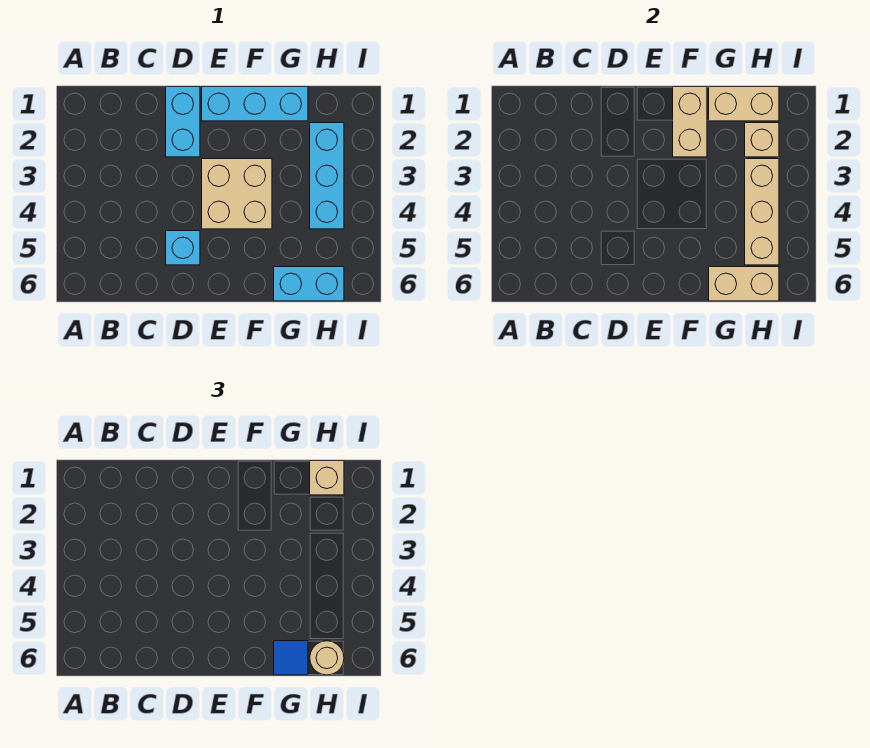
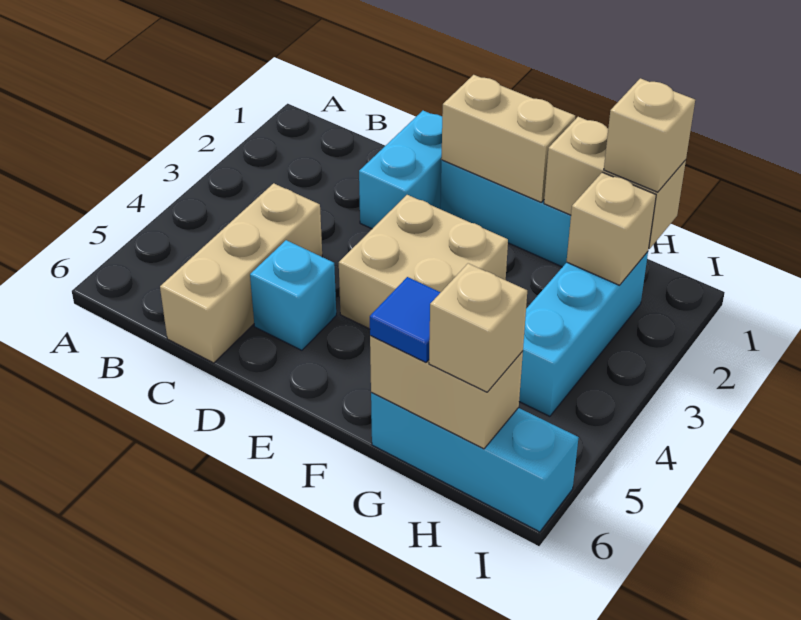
tan brick F1:F2 level 2 -> tan brick E1:F1 level 2
cyan brick G6:H6 level 1 -> cyan brick G6:I6 level 1
tan brick H3:H5 level 2 -> tan brick C4:C6 level 1
tan round brick H6 level 3 -> tan brick H6 level 3

